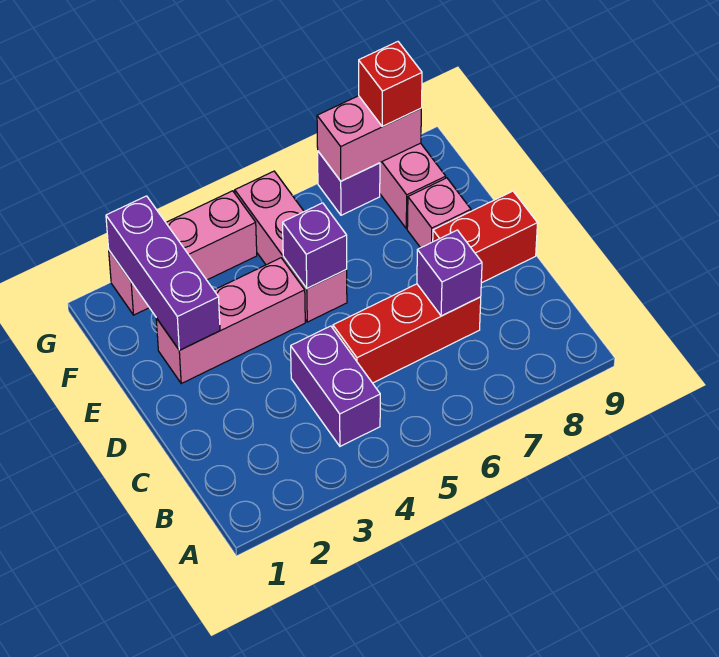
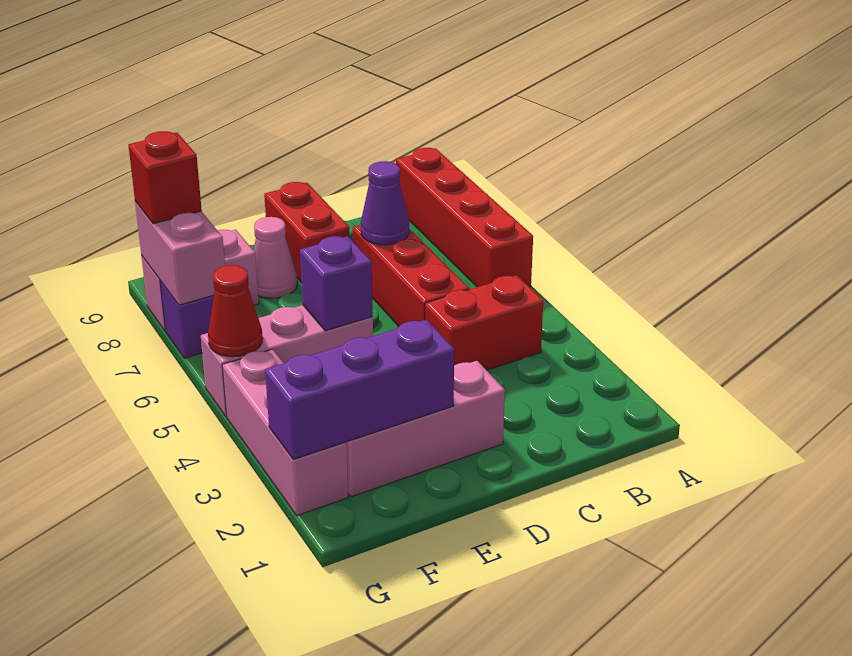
none -> red brick A6:A9 level 1
purple brick B4:C4 level 1 -> red brick B4:C4 level 1
purple brick C7 level 2 -> purple cone C7 level 2
pink brick E2:E4 level 1 -> pink brick D2:F2 level 1
pink brick E8 level 1 -> pink cone E8 level 1
none -> red cone G5 level 2

